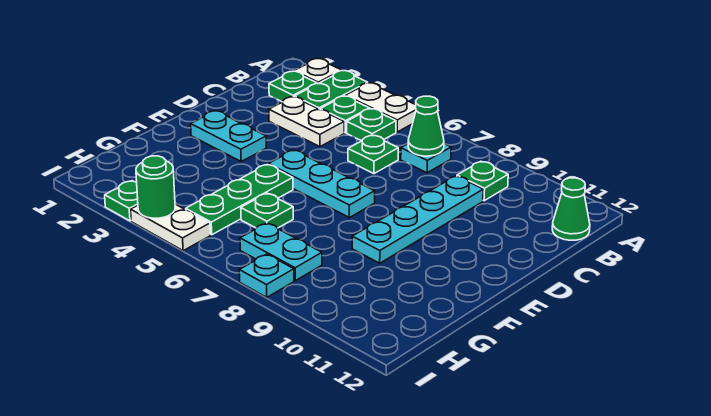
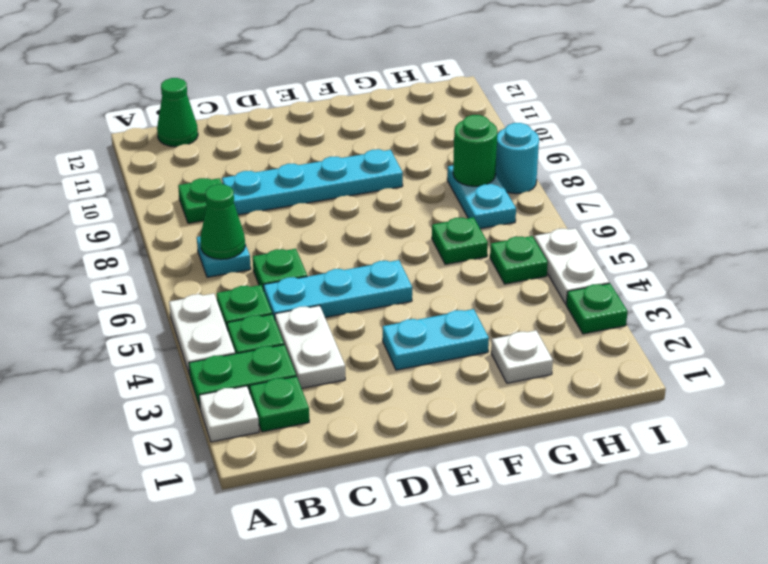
cyan plate E2:E3 level 1 -> cyan plate E3:F3 level 1
cyan plate E5:E7 level 1 -> cyan plate C5:E5 level 1
green plate F5:H5 level 1 -> green plate H5 level 1
none -> white plate G2 level 1
green round brick I4 level 2 -> green round brick H8 level 2
cyan plate I8 level 1 -> cyan round brick I8 level 1

